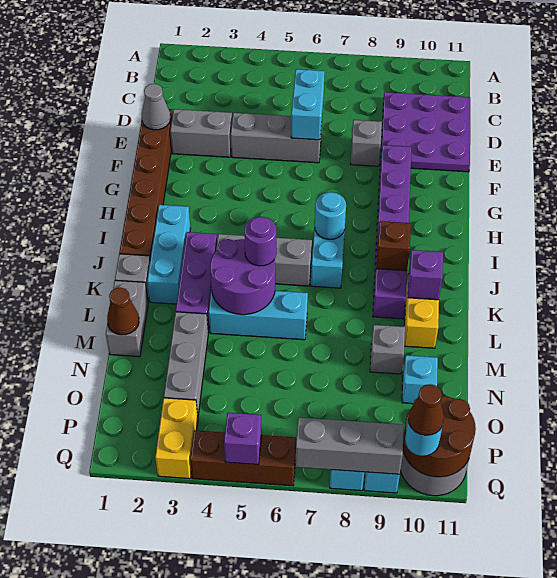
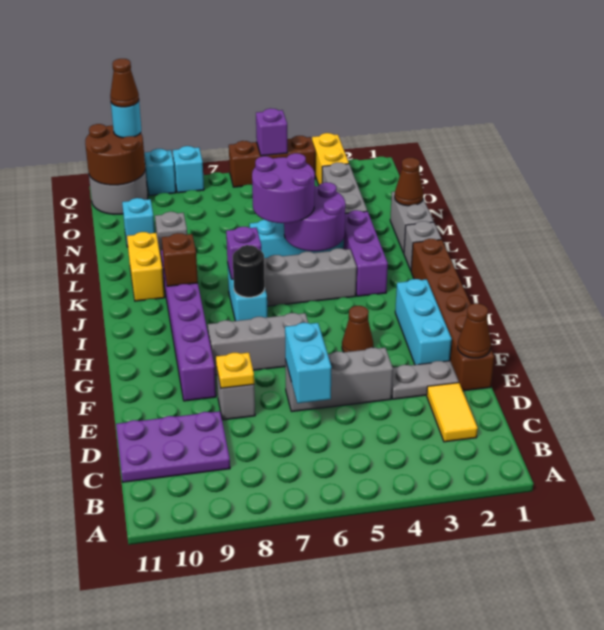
none -> yellow tile C2:D2 level 1
purple plate C9:E11 level 1 -> purple plate C9:D11 level 1
grey cone E1 level 2 -> brown cone E1 level 2
grey brick E2:E3 level 1 -> grey plate E2:E3 level 1
none -> yellow plate E8 level 2
none -> brown cone G4 level 1
cyan brick I2:K2 level 1 -> cyan brick F2:H2 level 1
cyan round brick I7 level 2 -> black round brick I7 level 2
purple round brick K5 level 3 -> purple round brick K5:L6 level 3
purple brick K10 level 2 -> purple brick J7 level 2
grey brick Q7:Q9 level 2 -> grey brick G6:G8 level 1

